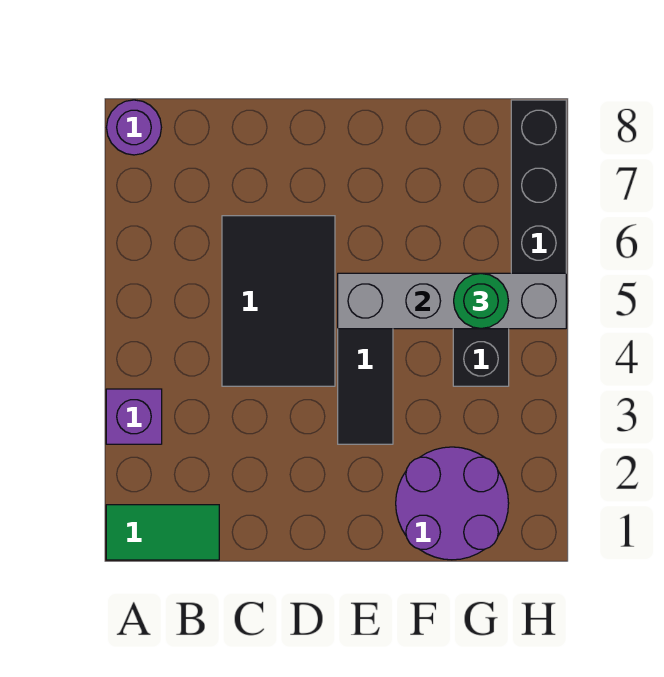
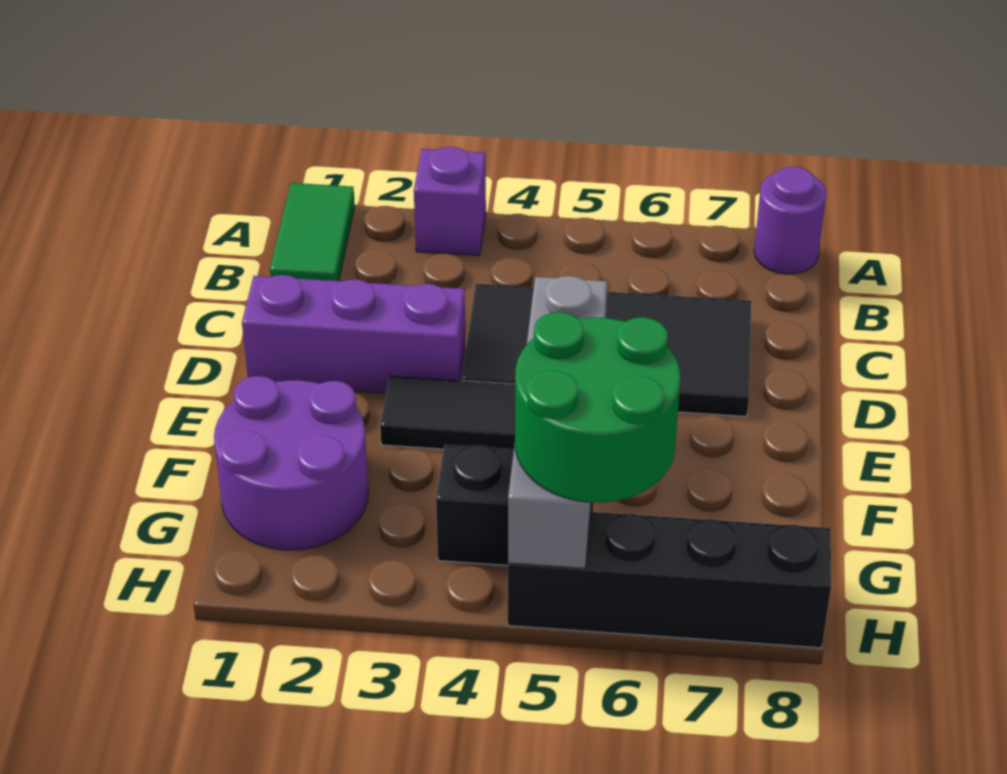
black tile C4:D6 level 1 -> black tile C4:D7 level 1
none -> purple brick D1:D3 level 1
green round brick G5 level 3 -> green round brick G5:H6 level 3

